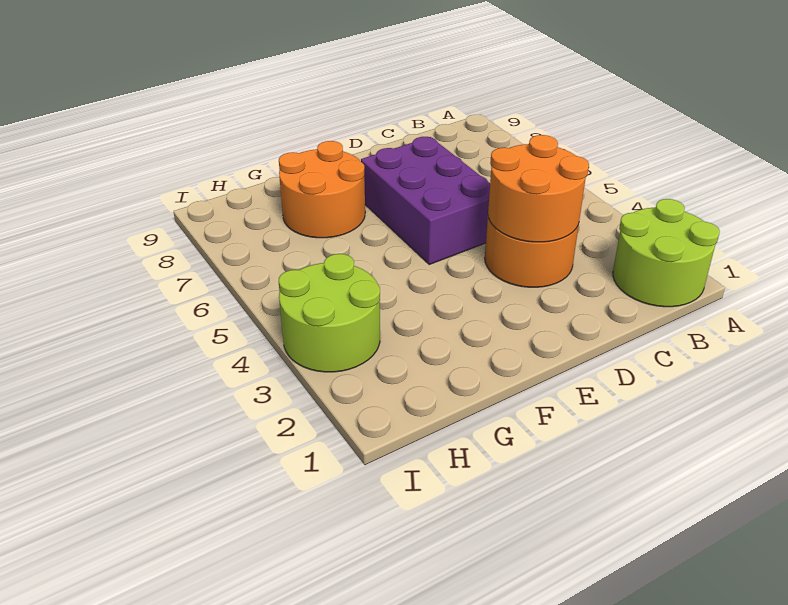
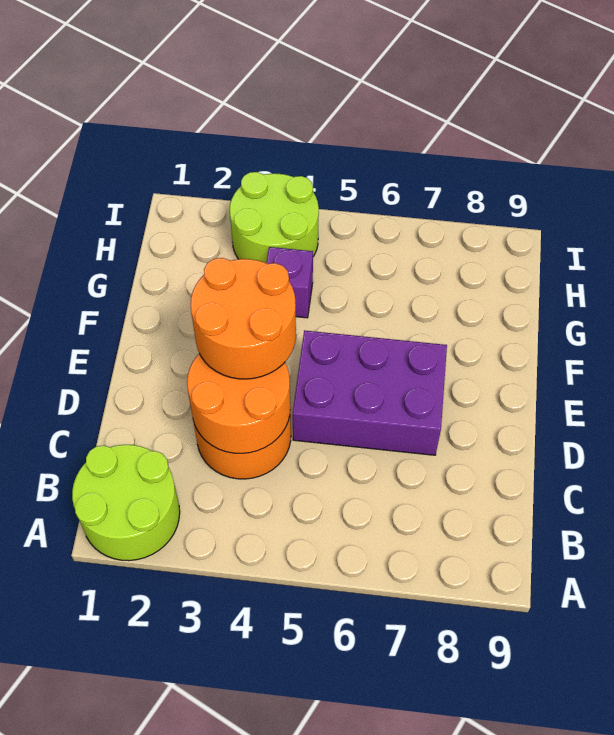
orange round brick F7:G8 level 1 -> orange round brick D3:E4 level 3
none -> purple brick G4 level 1

